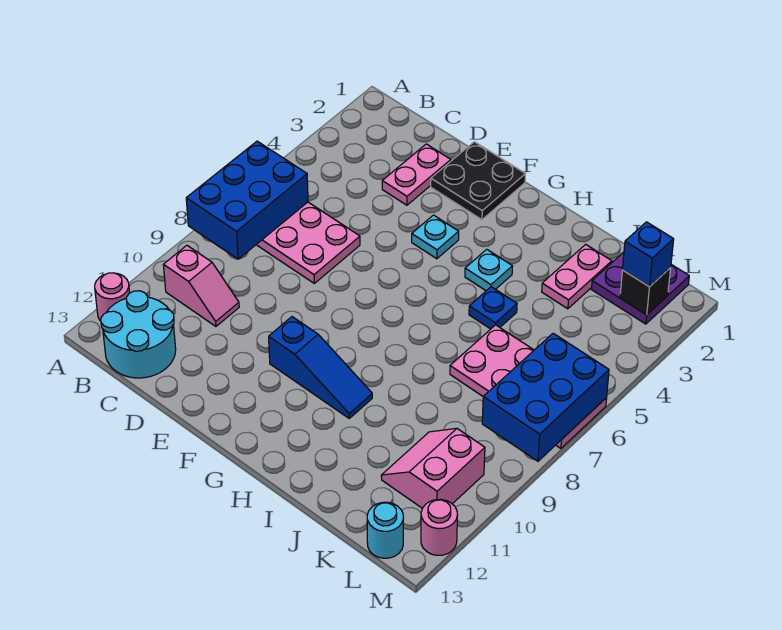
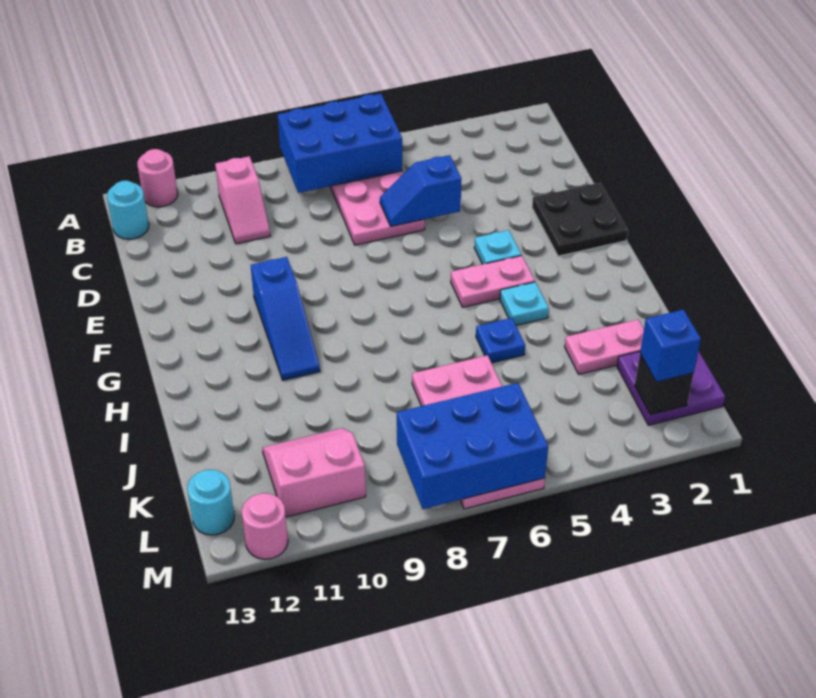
cyan round brick B12:C13 level 1 -> cyan round brick B13 level 1
pink plate D2:D3 level 1 -> pink plate G4:G5 level 1
none -> blue slope D5:D6 level 2 top 5

